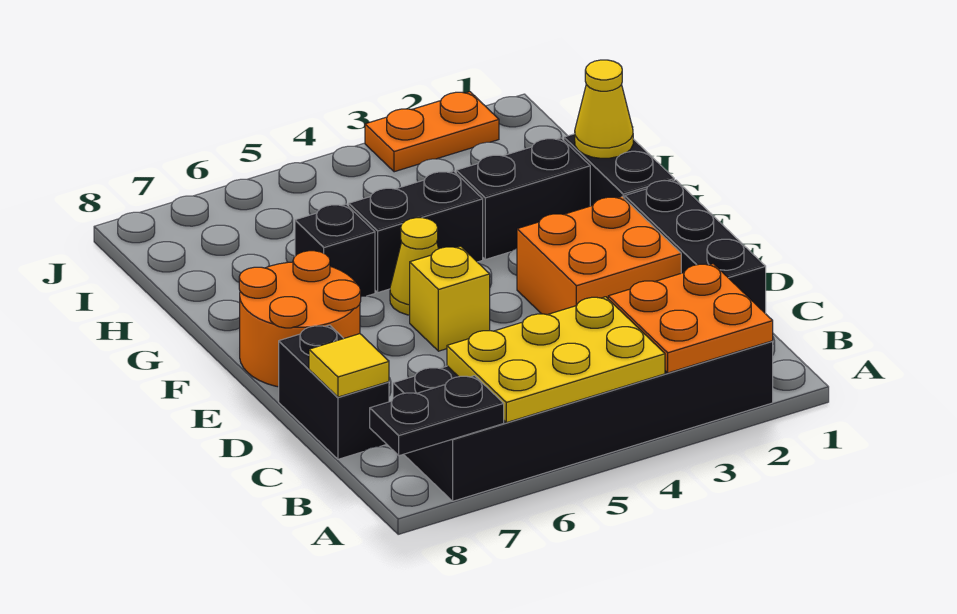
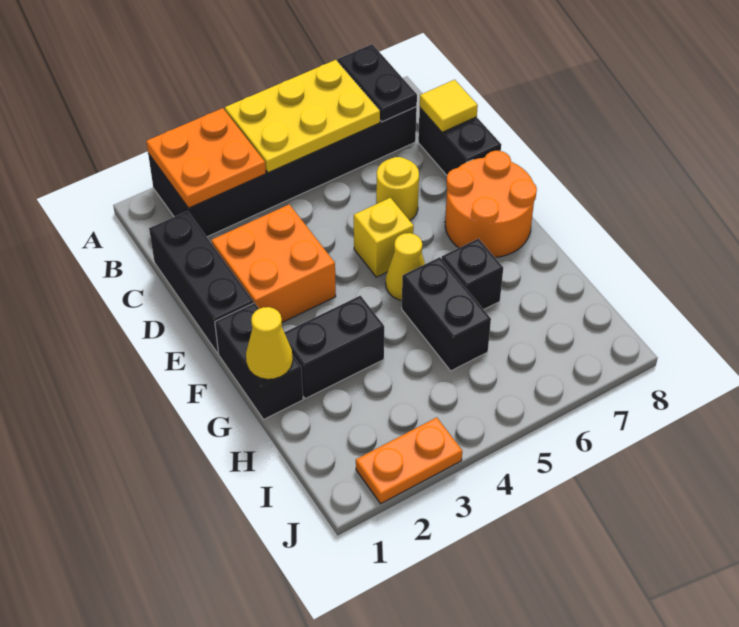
black plate A7:A8 level 2 -> black plate A7:B7 level 2
none -> yellow round brick D6 level 1
black brick G4:G5 level 1 -> black brick G5:H5 level 1

